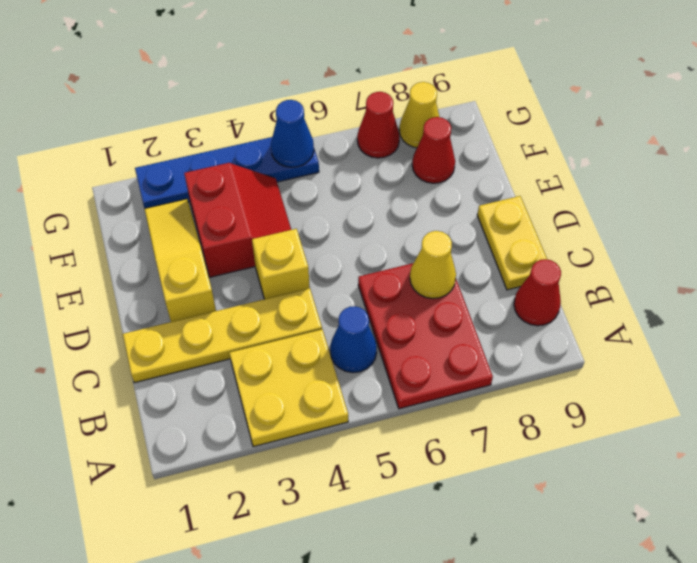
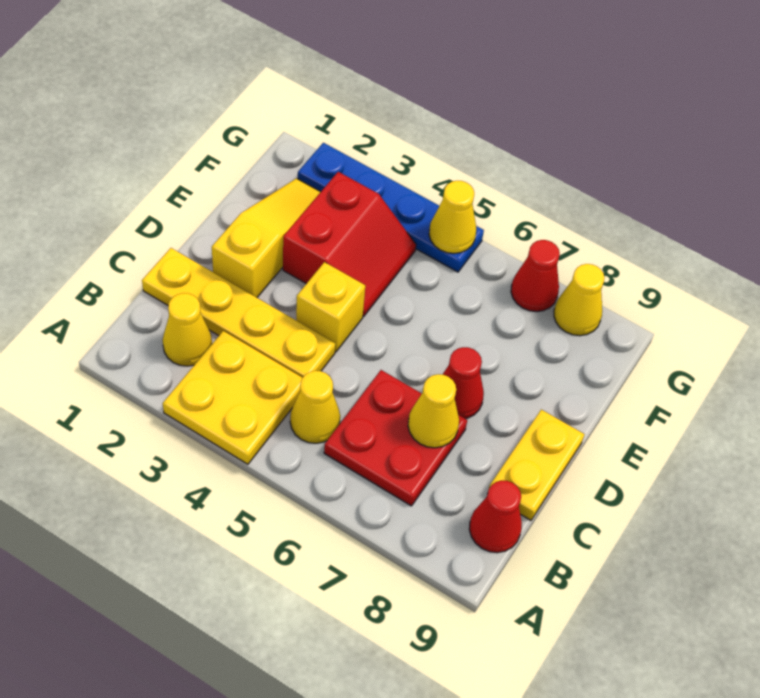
red plate A6:C7 level 1 -> red plate B6:C7 level 1
none -> yellow cone B2 level 1
blue cone B5 level 1 -> yellow cone B5 level 1
red cone F8 level 1 -> red cone D7 level 1
blue cone G5 level 2 -> yellow cone G5 level 2

